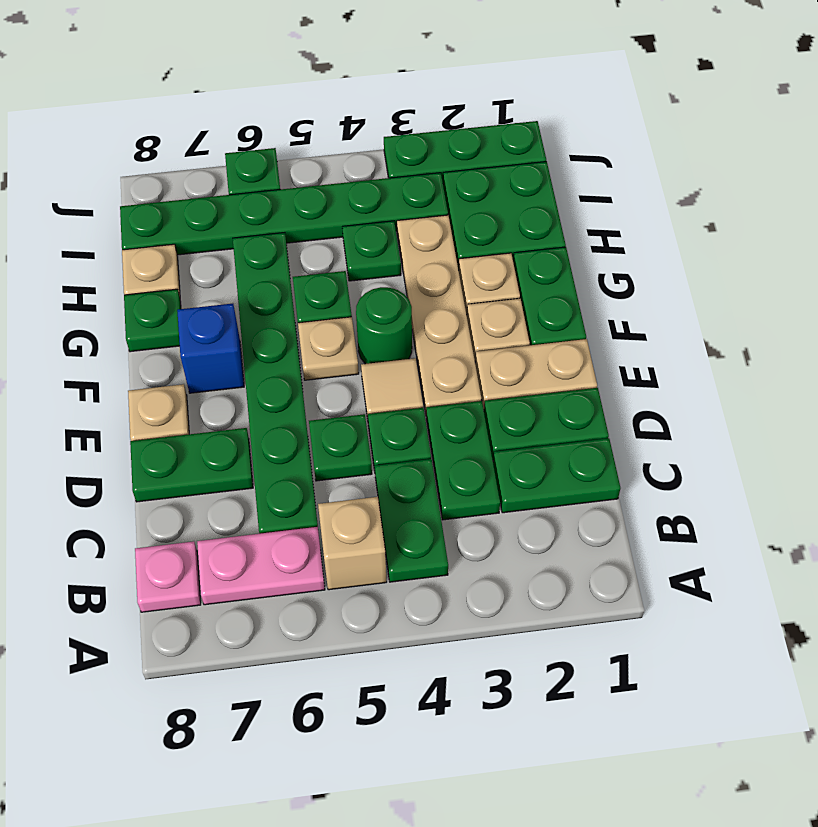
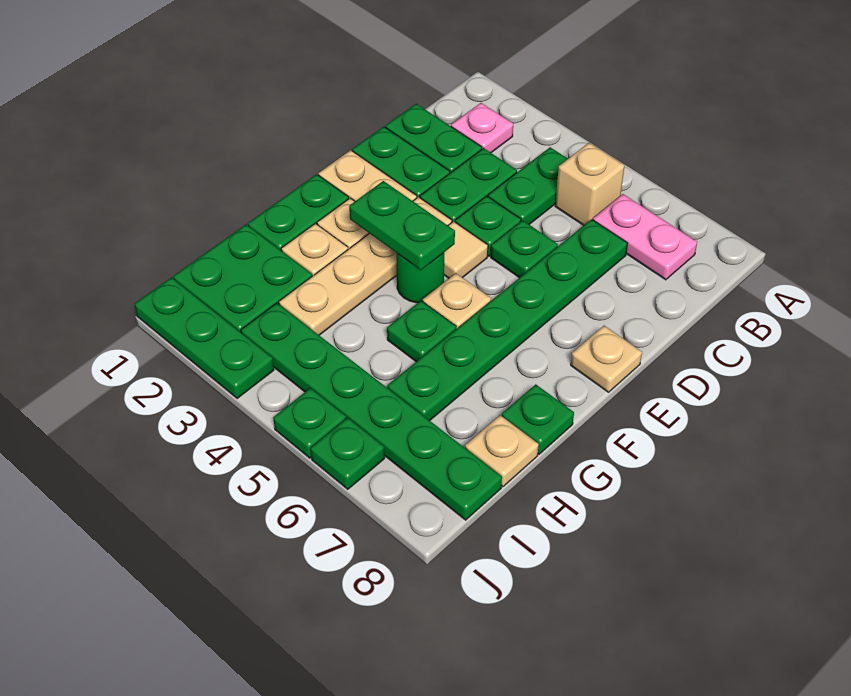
pink plate B8 level 1 -> pink plate B2 level 1
green plate D7:D8 level 1 -> green plate F3:F4 level 2
blue brick F7 level 1 -> none
green plate H4 level 1 -> green plate J5 level 1

